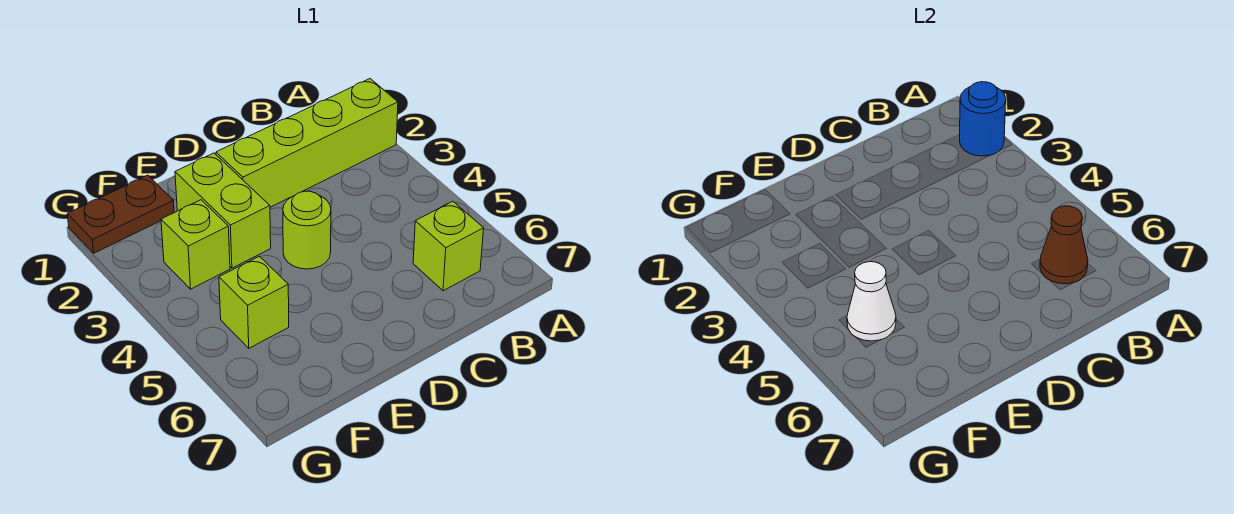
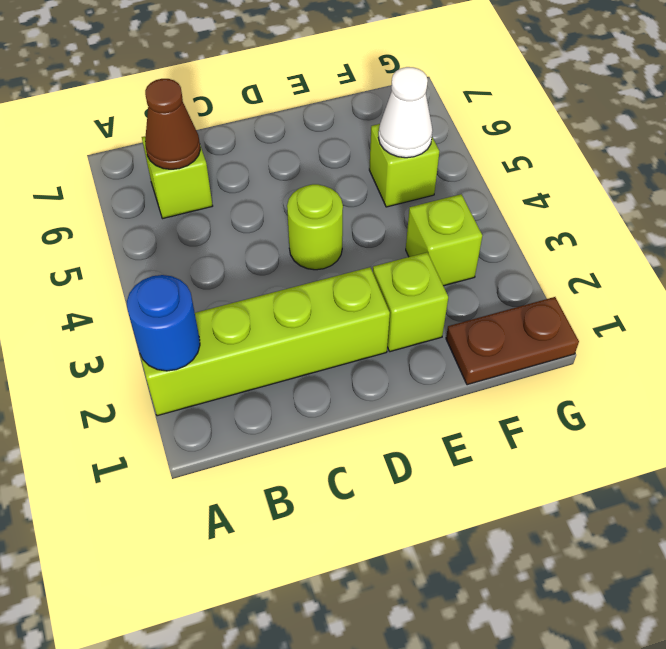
lime brick E2:E3 level 1 -> lime brick E2 level 1

